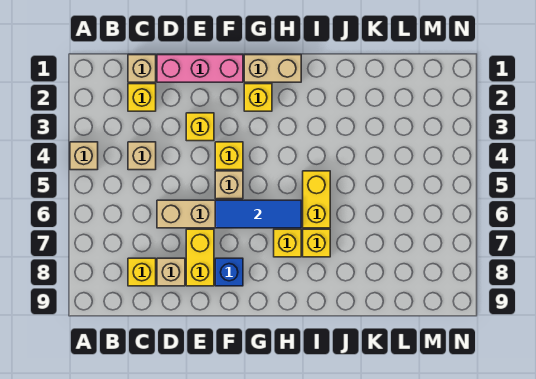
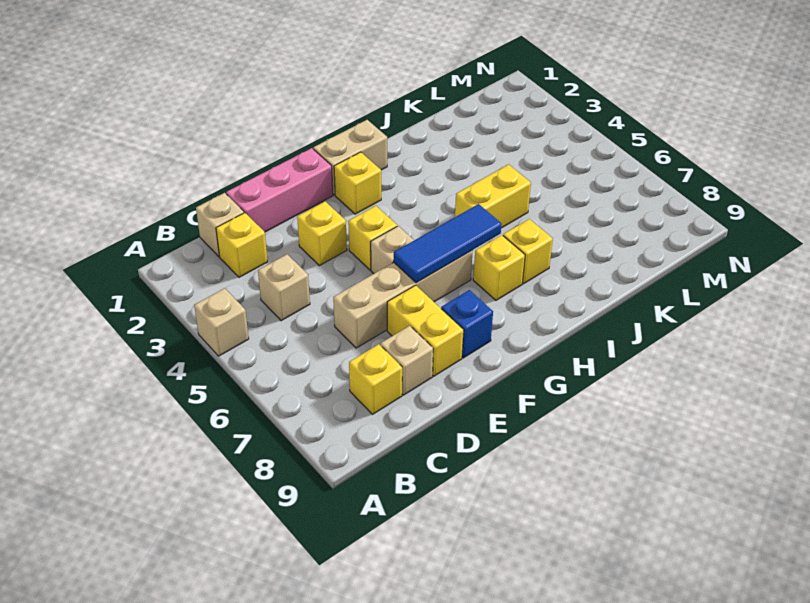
yellow brick I5:I6 level 1 -> yellow brick I5:J5 level 1

